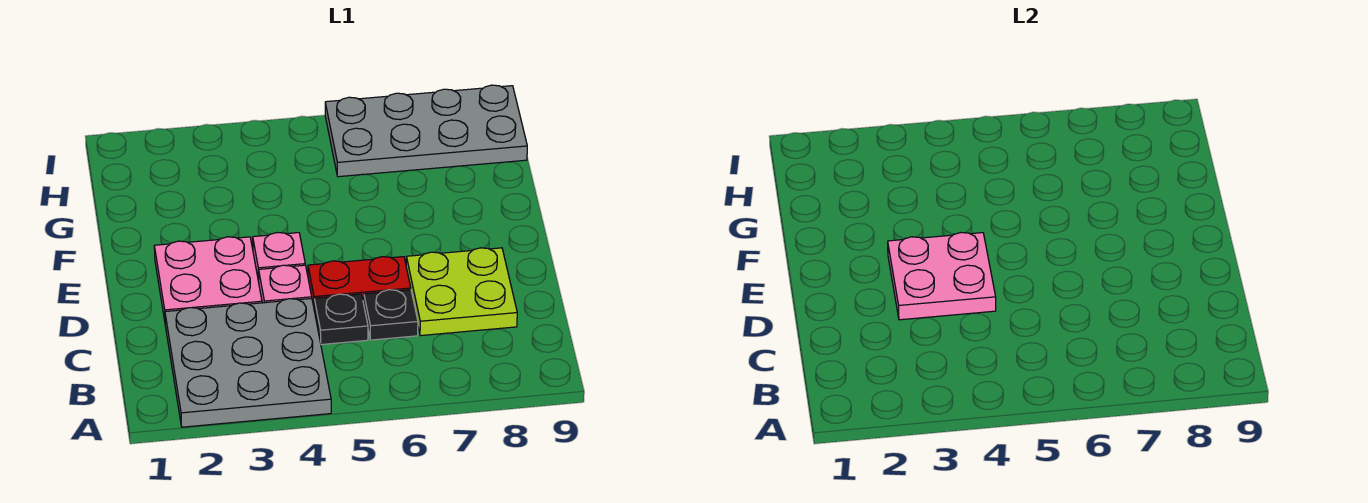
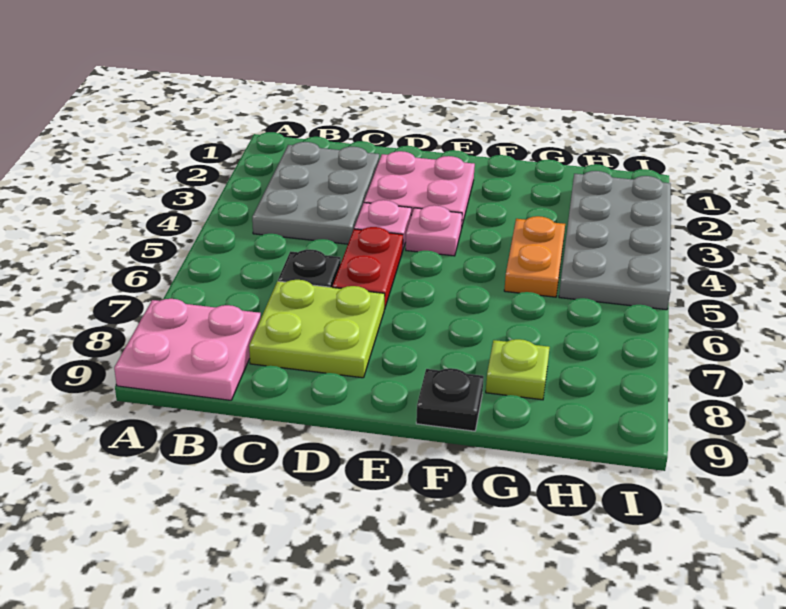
grey plate A2:C4 level 1 -> grey plate B2:C4 level 1
black plate C5 level 1 -> black plate F9 level 1
pink plate D3:E4 level 2 -> pink plate A8:B9 level 1
none -> orange plate G4:G5 level 1
none -> lime plate G8 level 1
grey plate H6:I9 level 1 -> grey plate H2:I5 level 1

